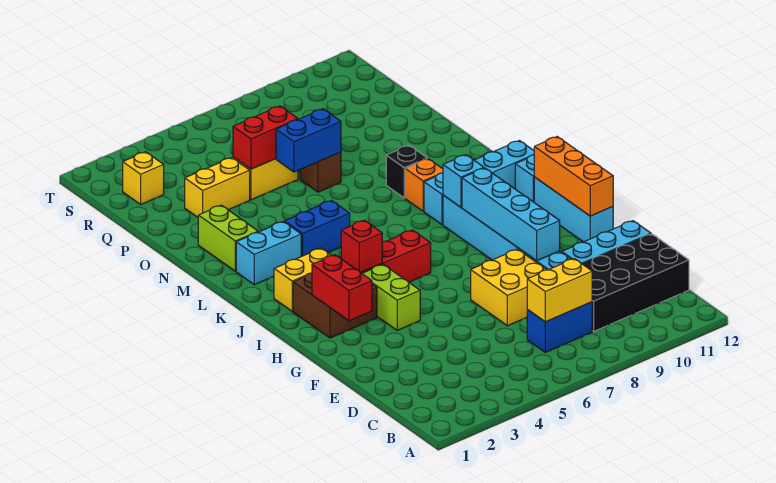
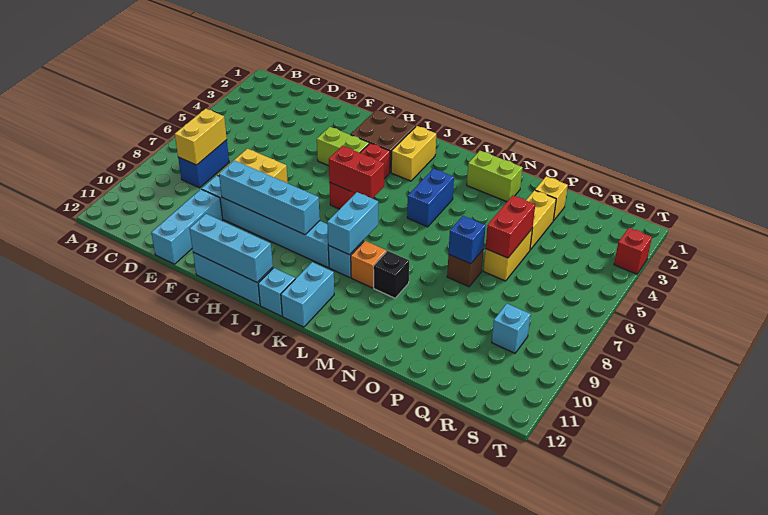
black brick C9:D12 level 1 -> none
red brick G2:H2 level 2 -> red brick I6:J6 level 2
orange brick G12:I12 level 2 -> cyan brick G12:I12 level 2
red brick I4 level 2 -> red brick T3 level 1
cyan brick J9 level 2 -> cyan brick R9 level 1
cyan brick L2:L3 level 1 -> cyan brick K8:K9 level 2
blue brick O6:O7 level 2 -> blue brick O7 level 2
yellow brick R2 level 1 -> yellow brick P2 level 1

